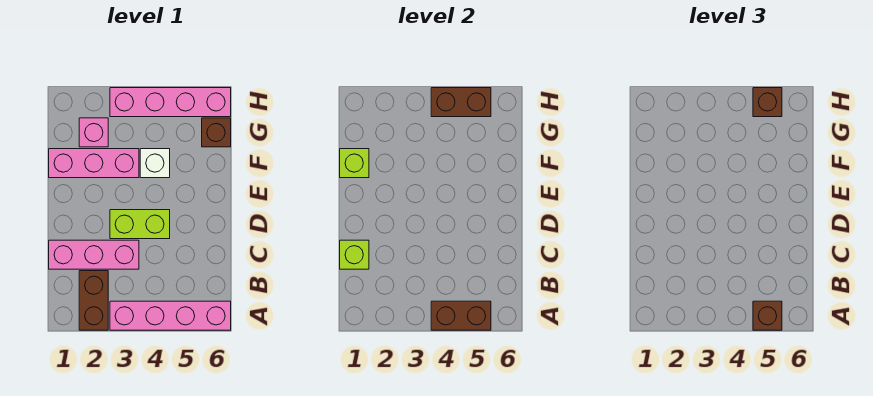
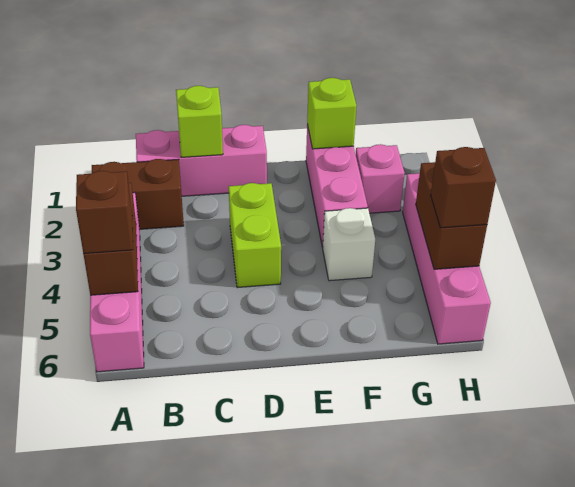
pink brick C1:C3 level 1 -> pink brick B1:D1 level 1
brown brick G6 level 1 -> none

